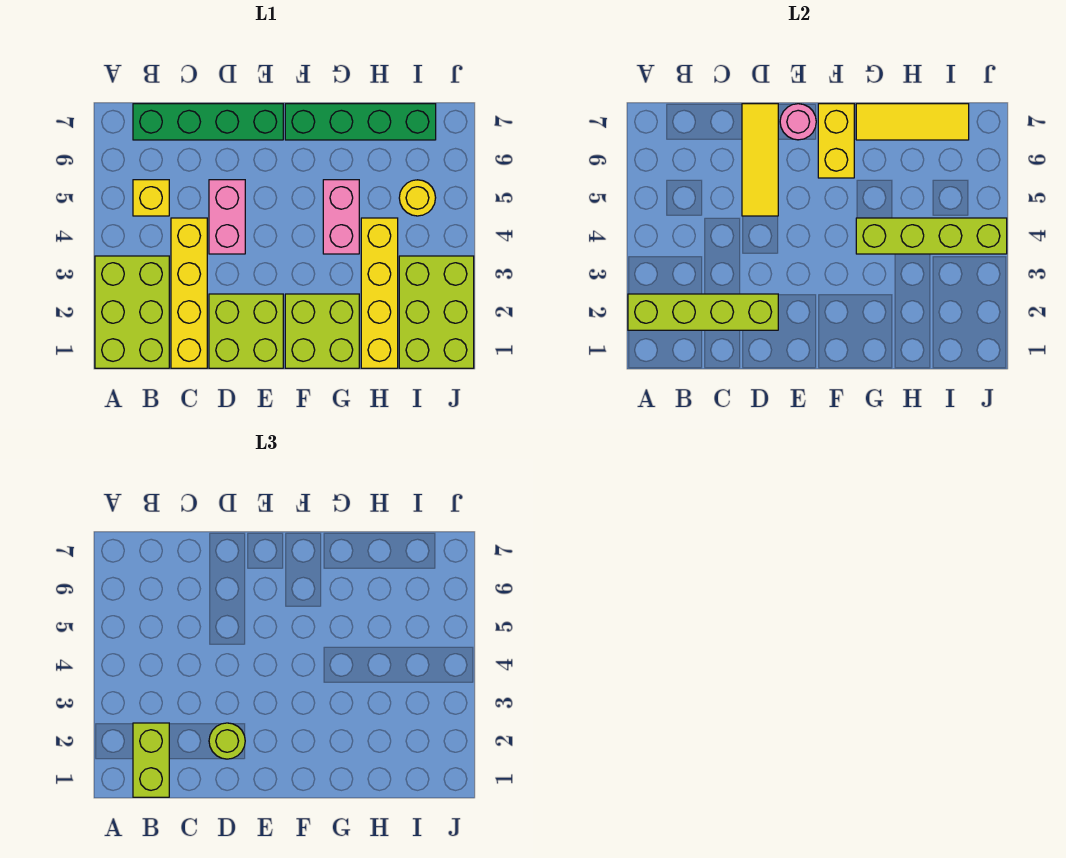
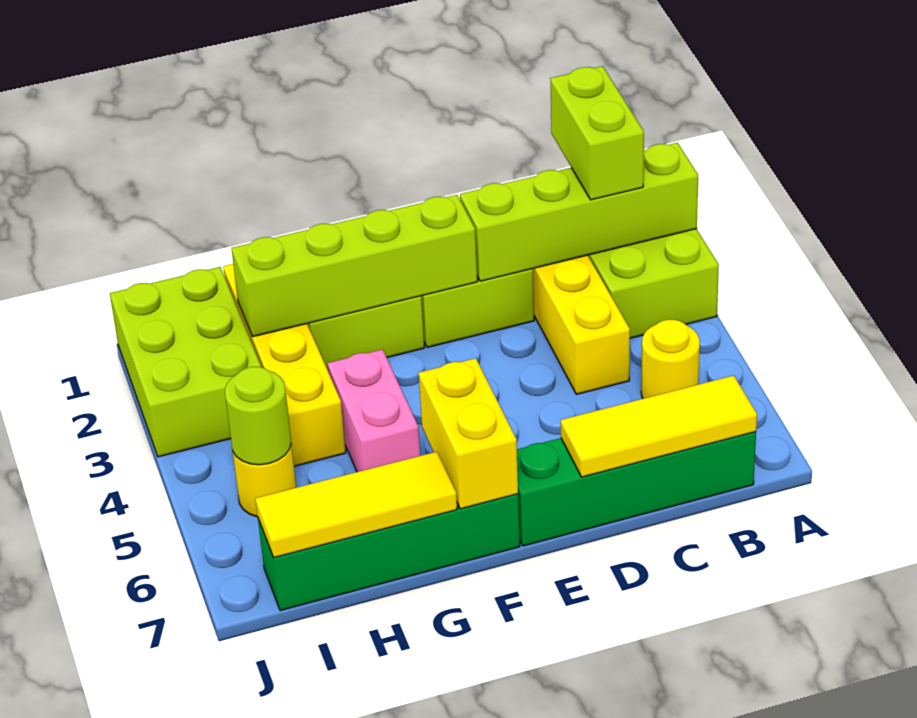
yellow brick B5 level 1 -> yellow round brick B5 level 1
lime round brick D2 level 3 -> lime round brick I5 level 2
pink brick D4:D5 level 1 -> none
yellow tile D5:D7 level 2 -> yellow tile B7:D7 level 2
pink round brick E7 level 2 -> none
lime brick G4:J4 level 2 -> lime brick E2:H2 level 2

